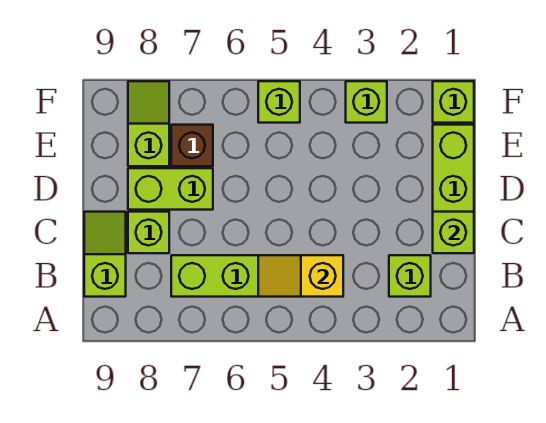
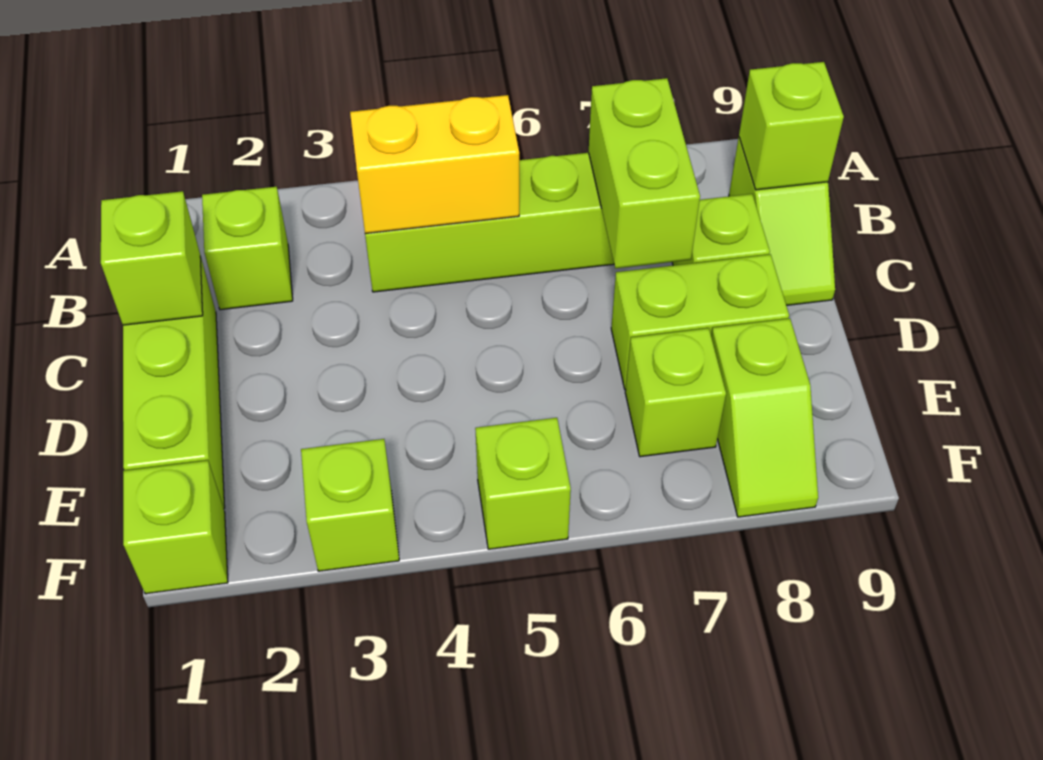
yellow slope B4:B5 level 2 top 4 -> yellow brick B4:B5 level 2
none -> lime brick B7:C7 level 2
none -> lime brick B9 level 2
brown brick E7 level 1 -> lime brick E7 level 1

